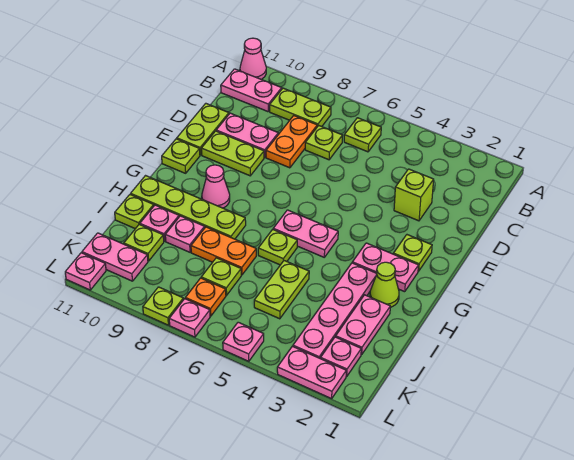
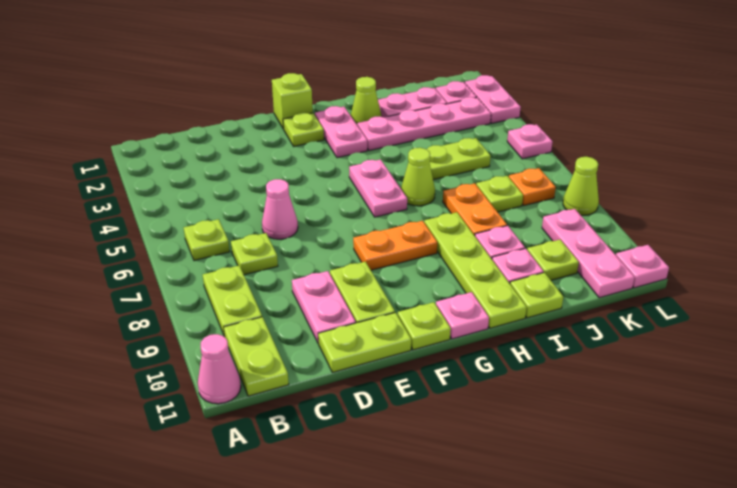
pink plate B10:B11 level 1 -> lime plate B10:B11 level 1
orange plate C8:D8 level 1 -> orange plate F8:G8 level 1
lime brick D3 level 1 -> lime brick F1 level 1
pink cone G9 level 1 -> pink cone D6 level 1
lime plate H6 level 1 -> lime cone H6 level 1
pink plate K10:K11 level 1 -> pink plate K9:K11 level 1
pink plate L7 level 1 -> pink plate G11 level 1
lime plate L8 level 1 -> lime cone L8 level 1

